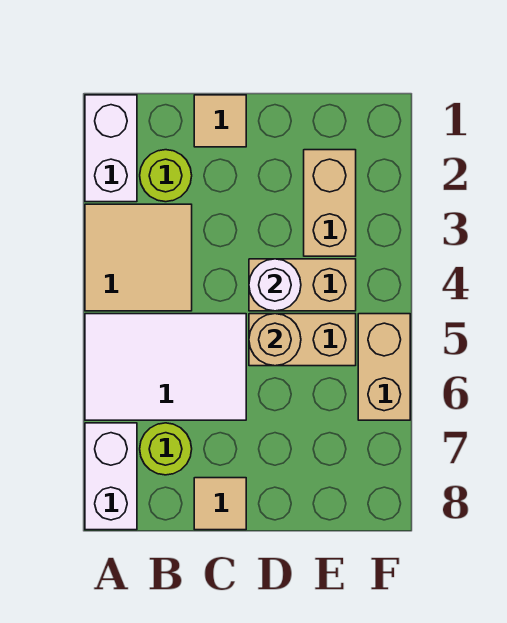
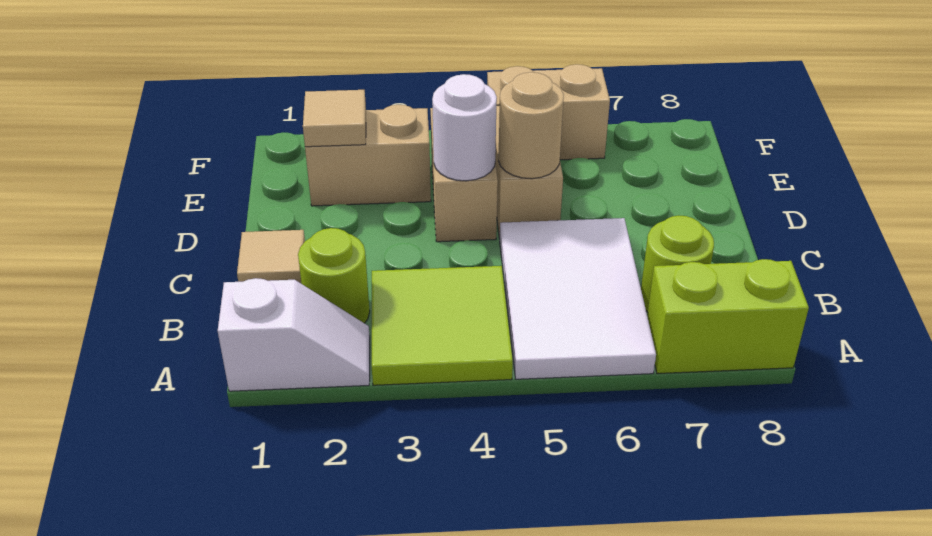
white brick A1:A2 level 1 -> white slope A1:A2 level 1 top 1
tan tile A3:B4 level 1 -> lime tile A3:B4 level 1
white brick A7:A8 level 1 -> lime brick A7:A8 level 1
tan tile C8 level 1 -> tan tile E2 level 2

